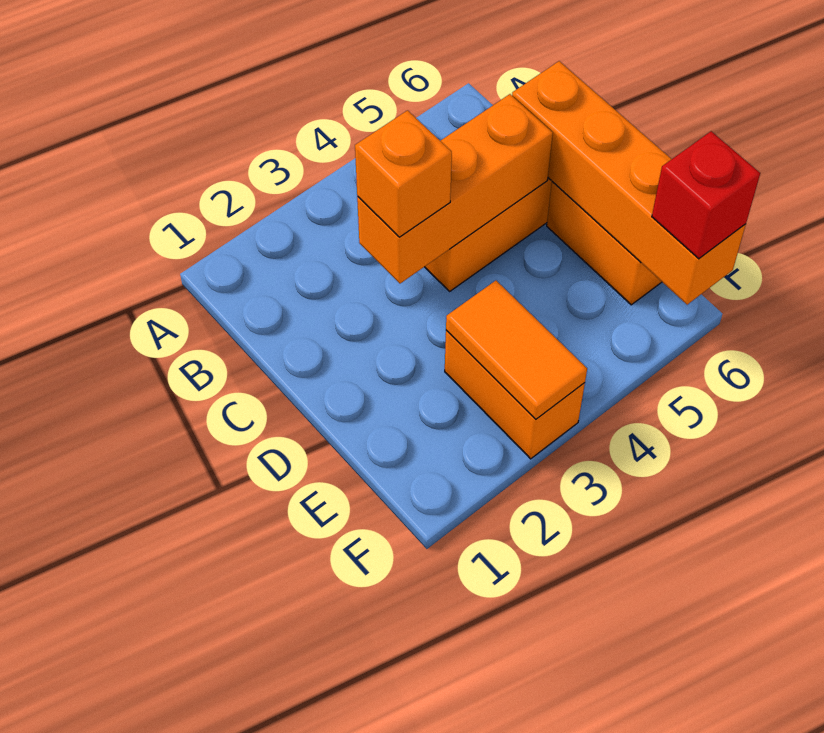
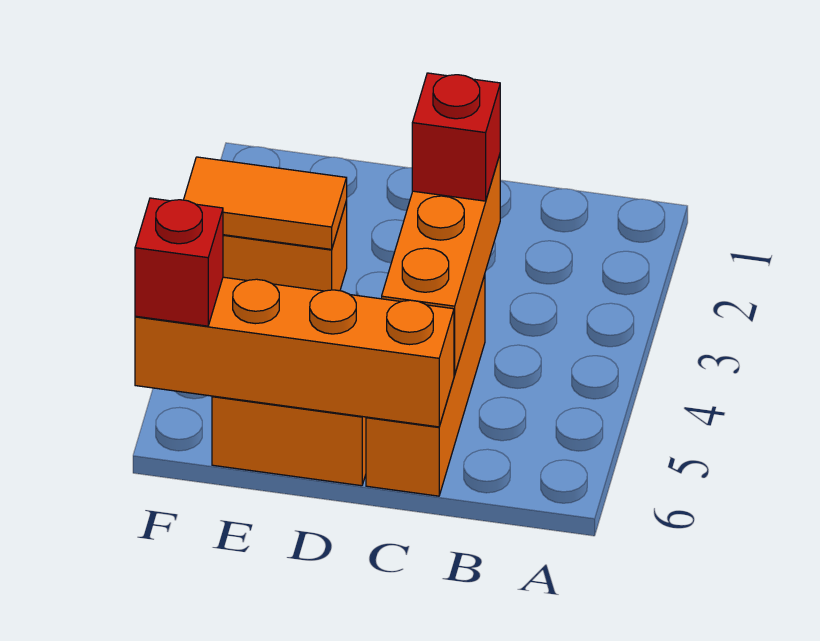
orange brick C3 level 3 -> red brick C3 level 3

